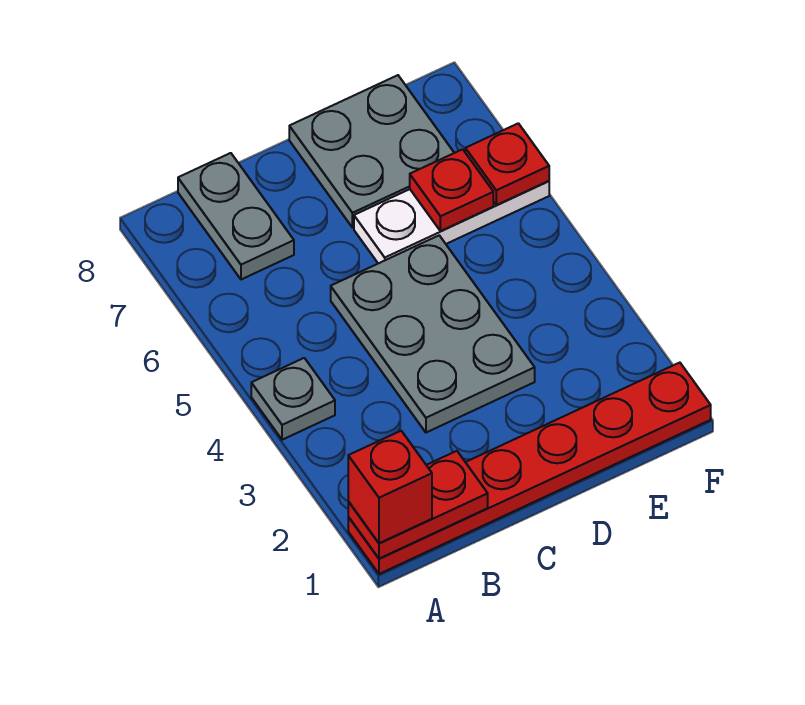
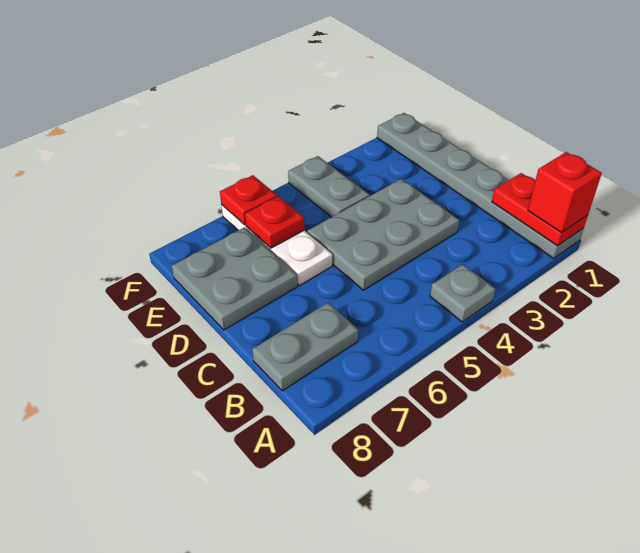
red plate A1:F1 level 1 -> grey plate A1:F1 level 1
none -> grey plate E4:F4 level 1

